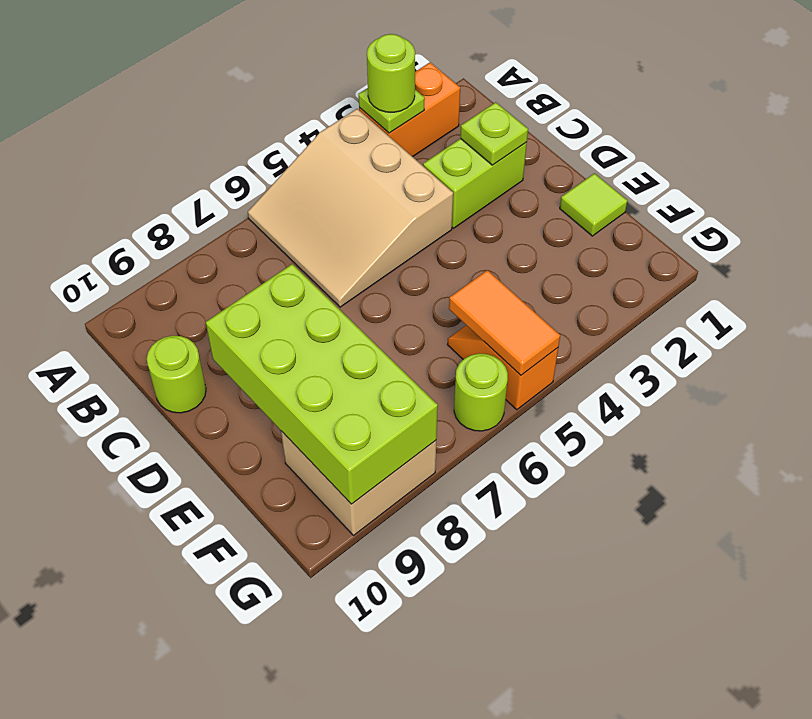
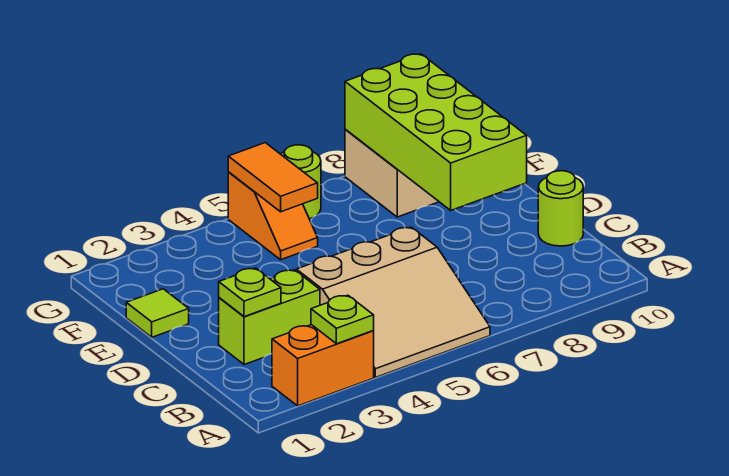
lime round brick A3 level 3 -> none
tan slope A4:C6 level 1 top 4 -> tan slope A4:C6 level 1 top C

